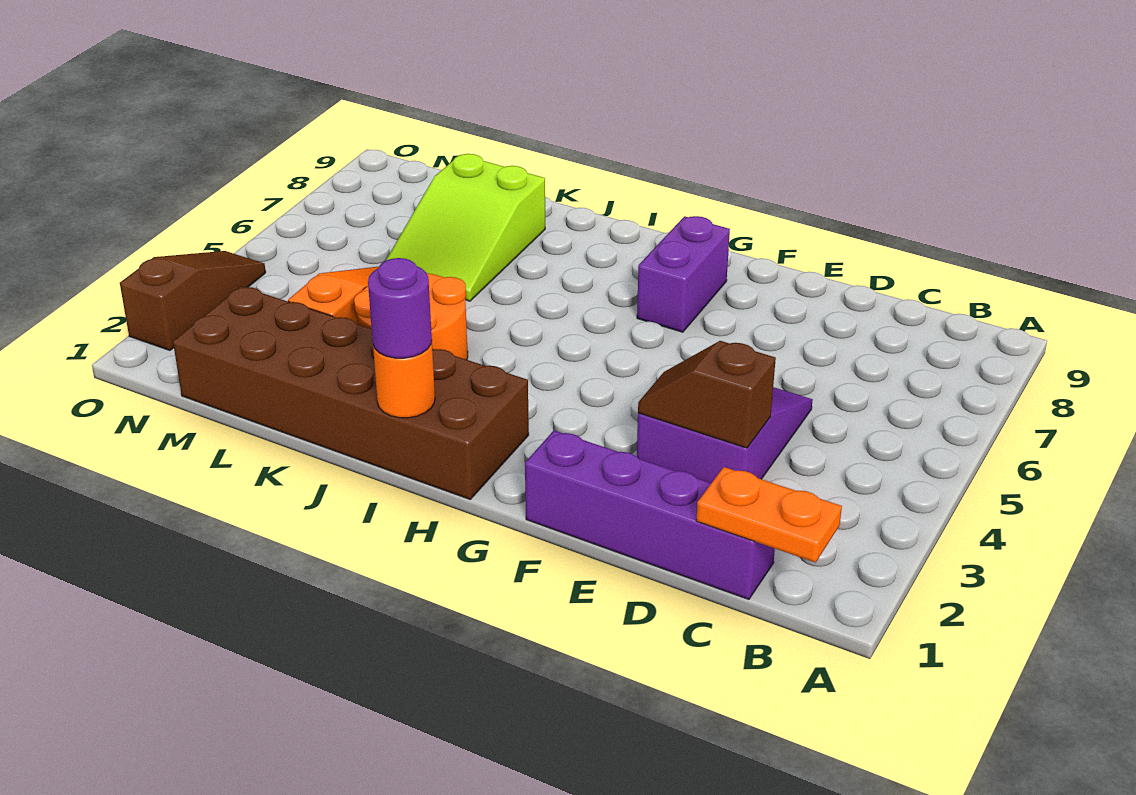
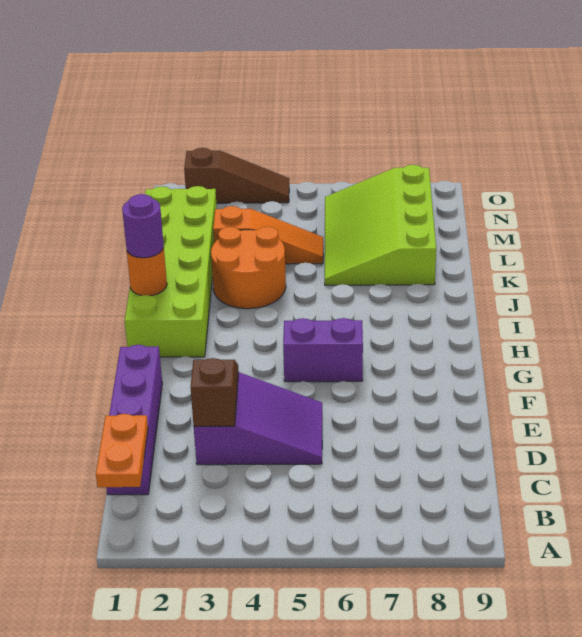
purple brick G7:G8 level 1 -> purple brick G5:G6 level 1
brown brick H1:M2 level 1 -> lime brick H1:M2 level 1
lime slope K6:L8 level 1 top 8 -> lime slope K6:N8 level 1 top 8

